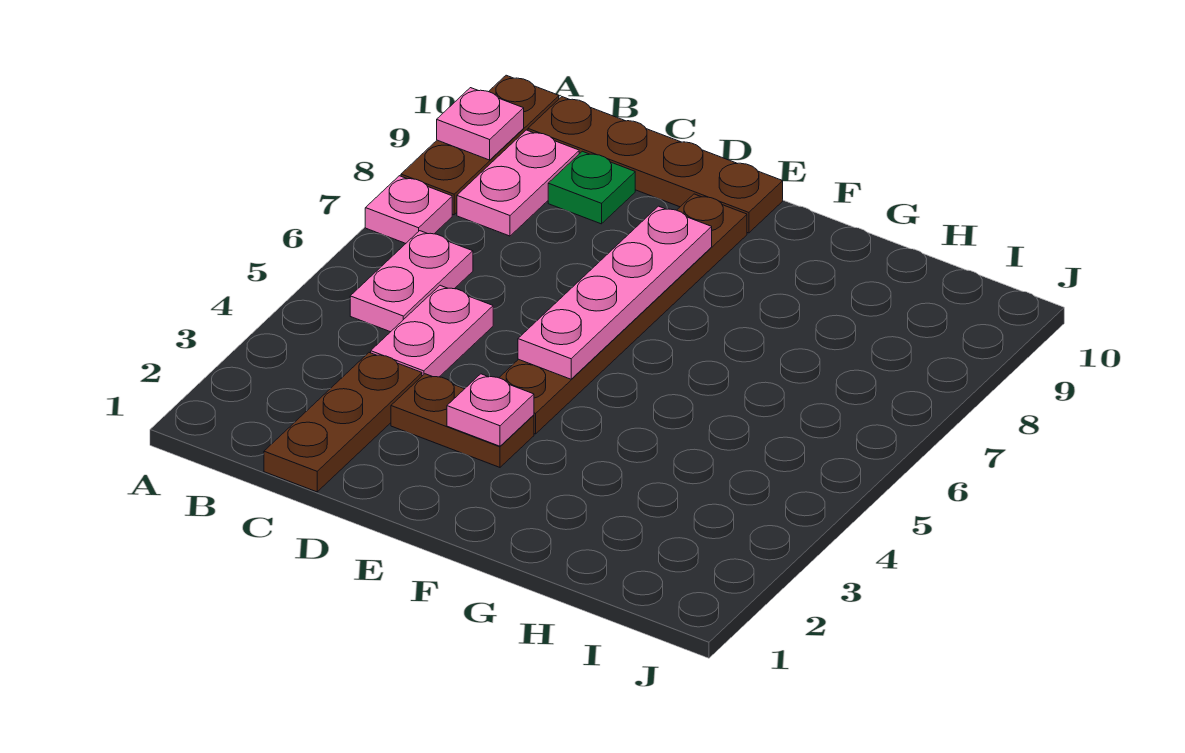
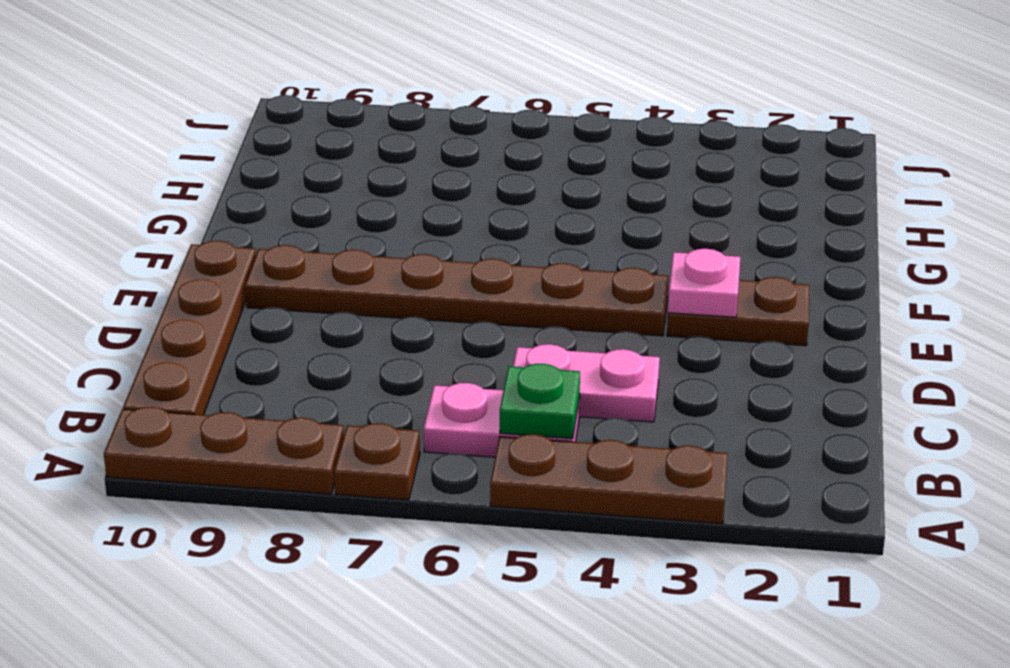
pink plate A7 level 1 -> brown plate A7 level 1
pink plate A9 level 2 -> none
pink plate B8:B9 level 1 -> none
brown plate C1:C3 level 1 -> brown plate A3:A5 level 1
green plate C9 level 1 -> green plate B5 level 2
brown plate D3:E3 level 1 -> brown plate E2:E3 level 1
pink plate E5:E8 level 2 -> none

